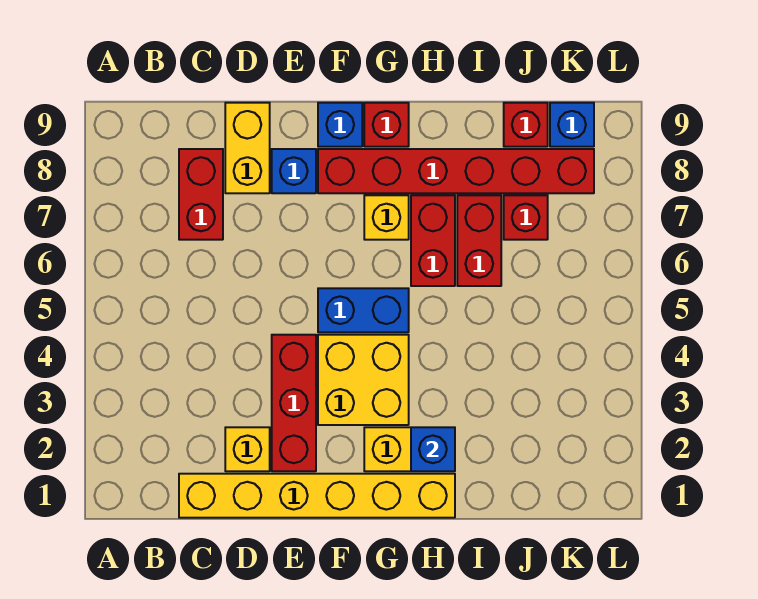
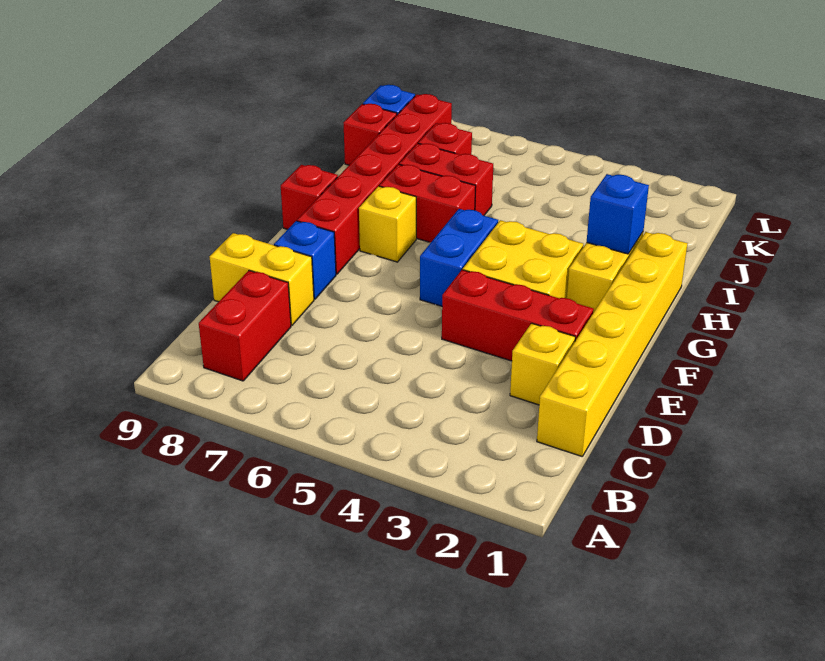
red brick C7:C8 level 1 -> red brick B8:C8 level 1
blue brick F9 level 1 -> none

